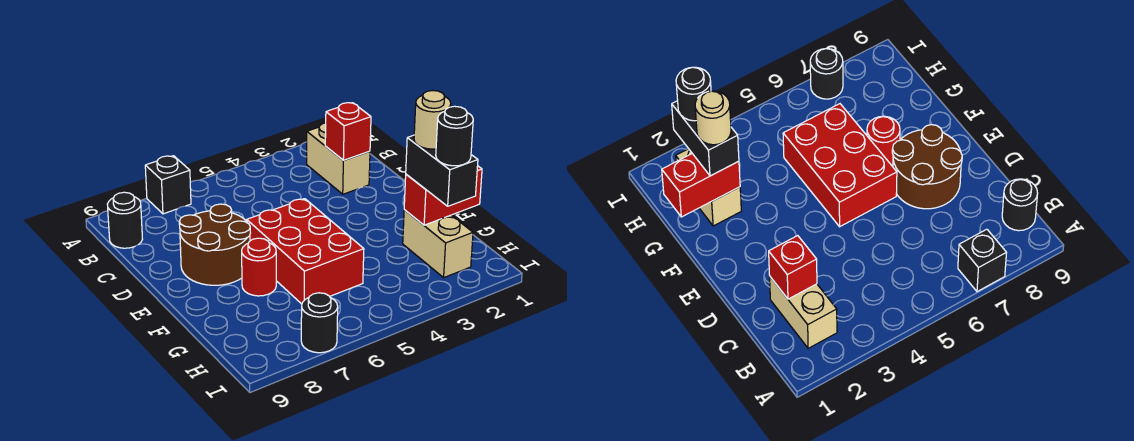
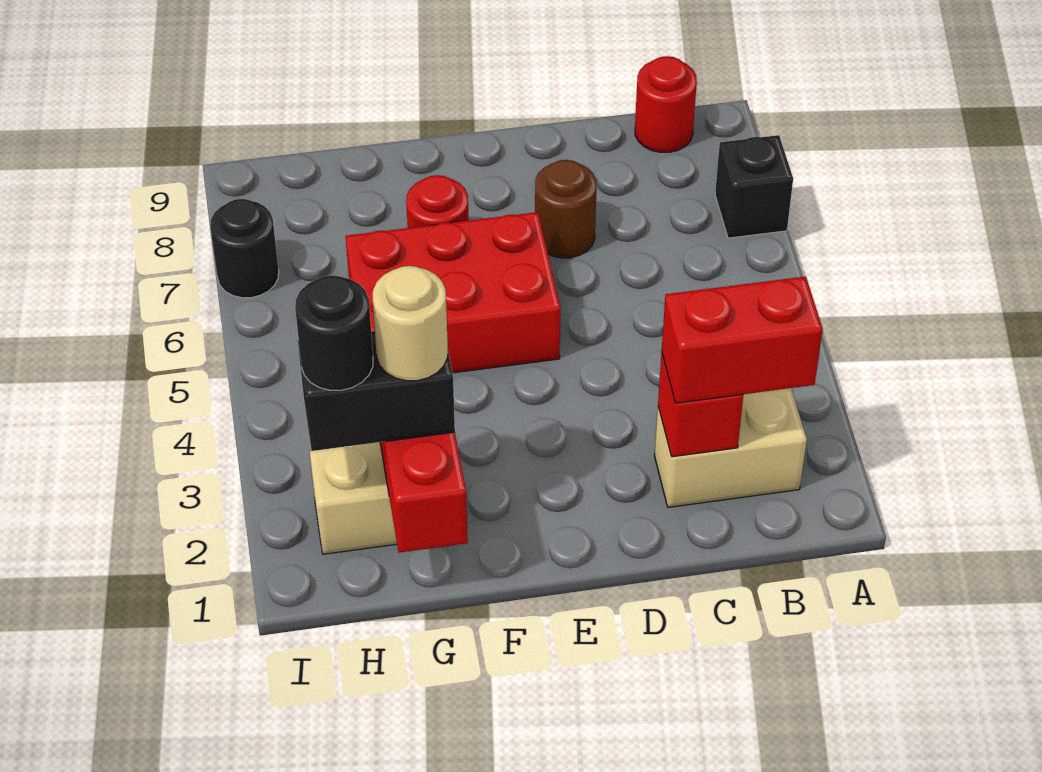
none -> red brick B2:C2 level 3
black round brick B9 level 1 -> red round brick B9 level 1
brown round brick D7:E8 level 1 -> brown round brick D7 level 1

